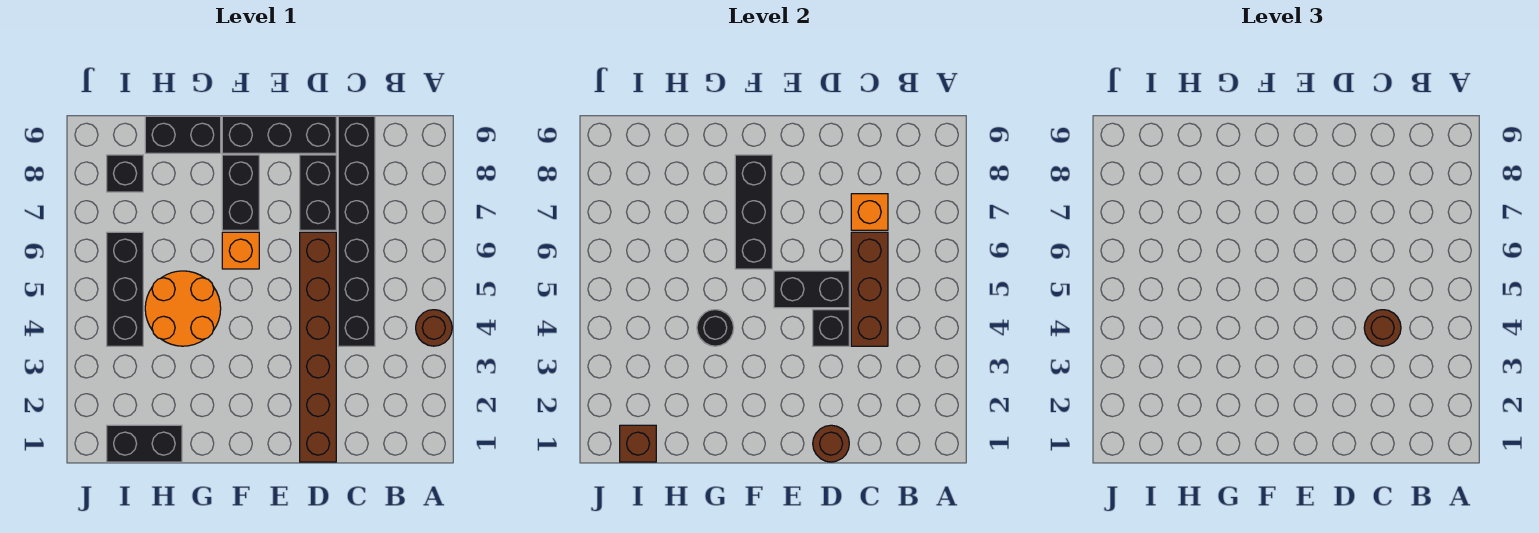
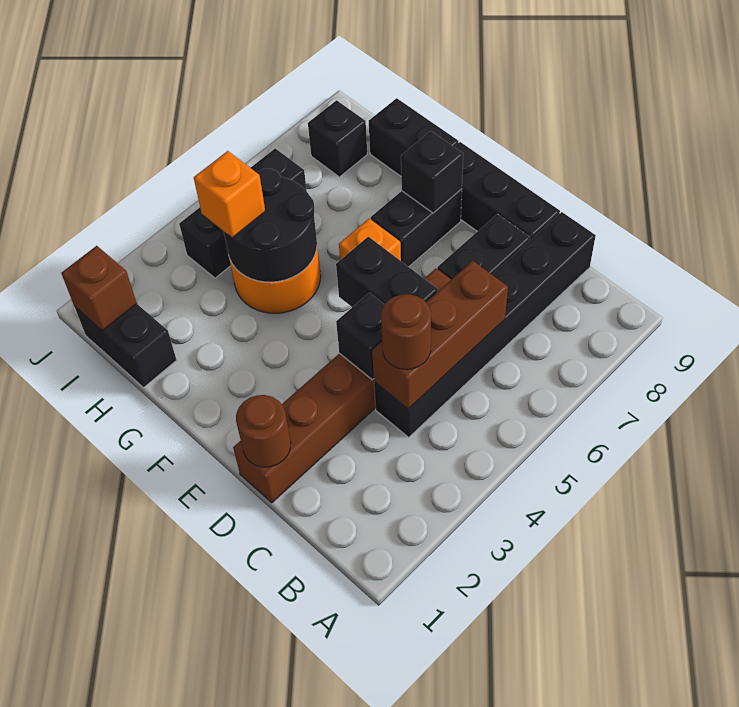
brown round brick A4 level 1 -> none
orange brick C7 level 2 -> orange brick H4 level 3
black brick F6:F8 level 2 -> black brick F8 level 2
black round brick G4 level 2 -> black round brick G4:H5 level 2

